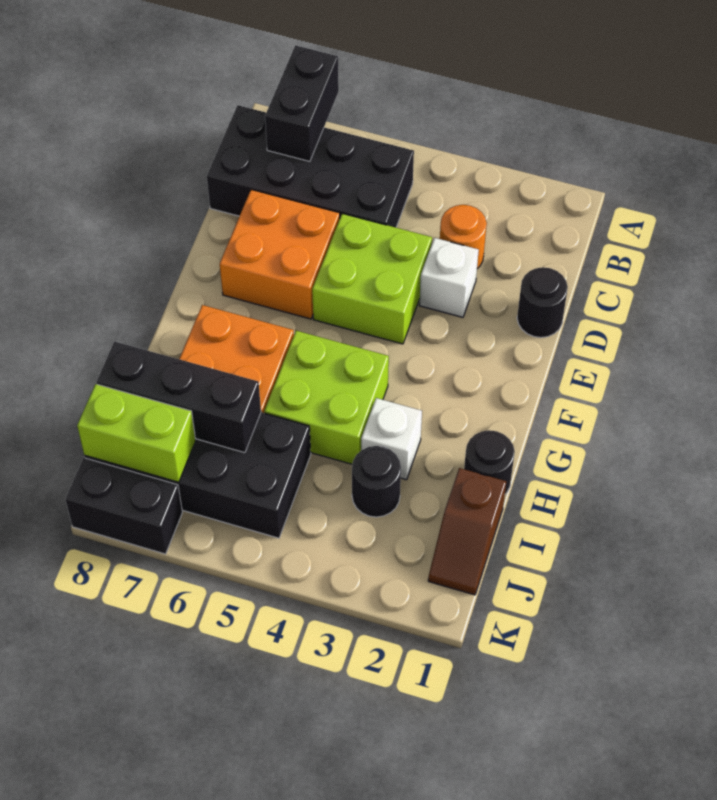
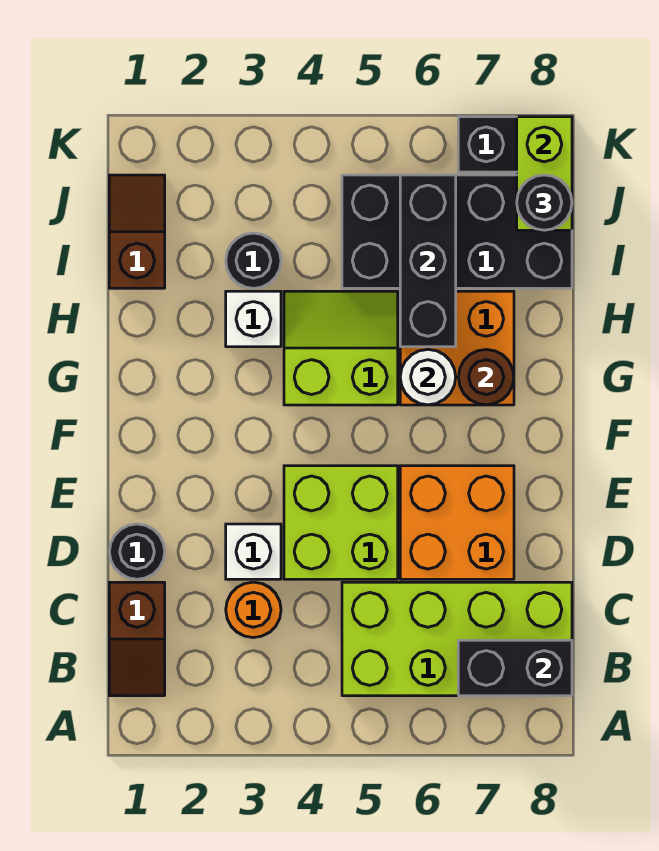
black brick A7:B7 level 2 -> black brick B7:B8 level 2
none -> brown slope B1:C1 level 1 top C
black brick B5:C8 level 1 -> lime brick B5:C8 level 1
lime brick G4:H5 level 1 -> lime slope G4:H5 level 1 top G
none -> white round brick G6 level 2
none -> brown round brick G7 level 2
black round brick H1 level 1 -> black round brick J8 level 3
black brick I6:I8 level 2 -> black brick H6:J6 level 2
lime brick J7:J8 level 2 -> lime brick J8:K8 level 2

